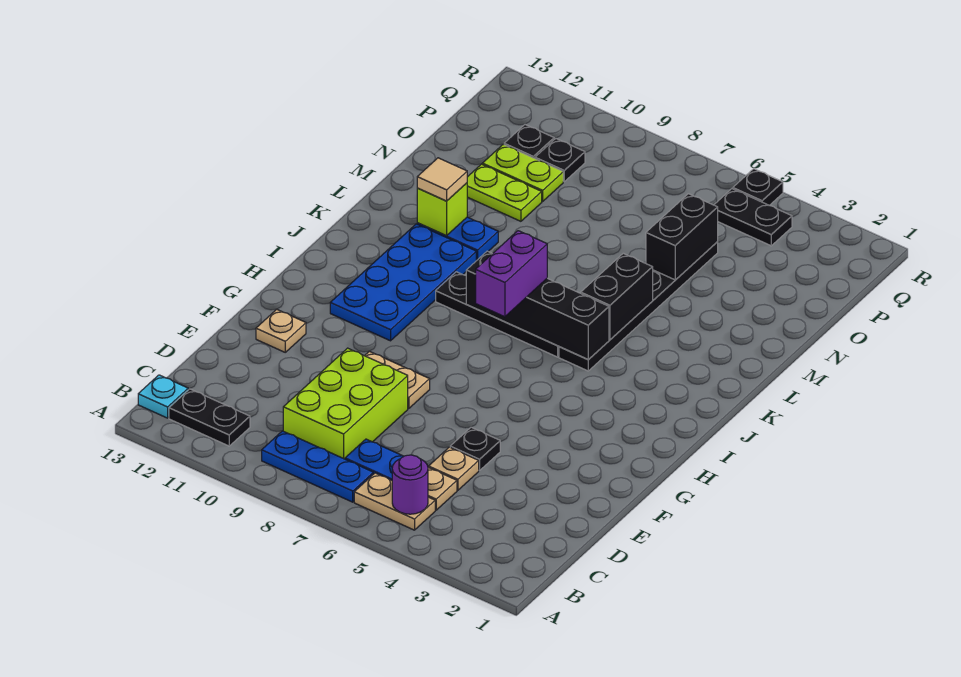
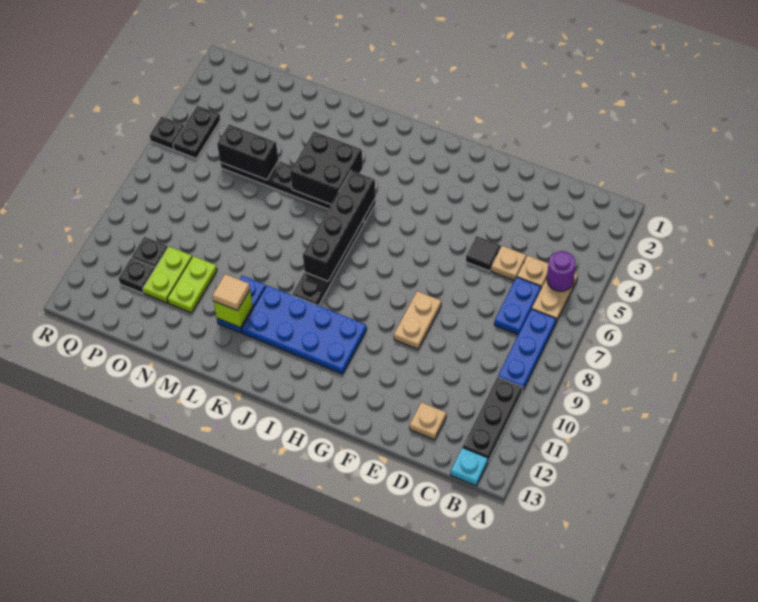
black plate B11:B12 level 1 -> black plate B10:B12 level 1
lime brick C8:E9 level 1 -> none
black plate E5 level 1 -> black tile E5 level 1
tan plate F12 level 1 -> tan plate D12 level 1
purple brick I7:J7 level 3 -> none
black brick K5:L5 level 2 -> black brick K4:L5 level 2

